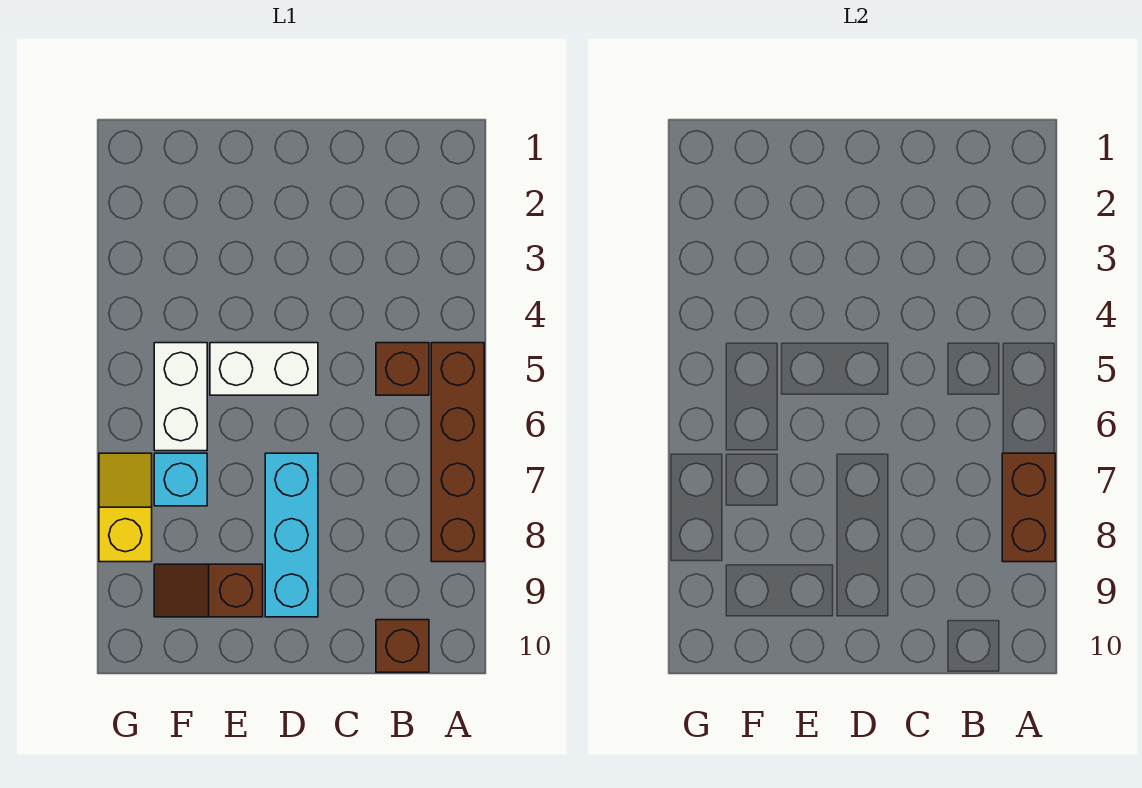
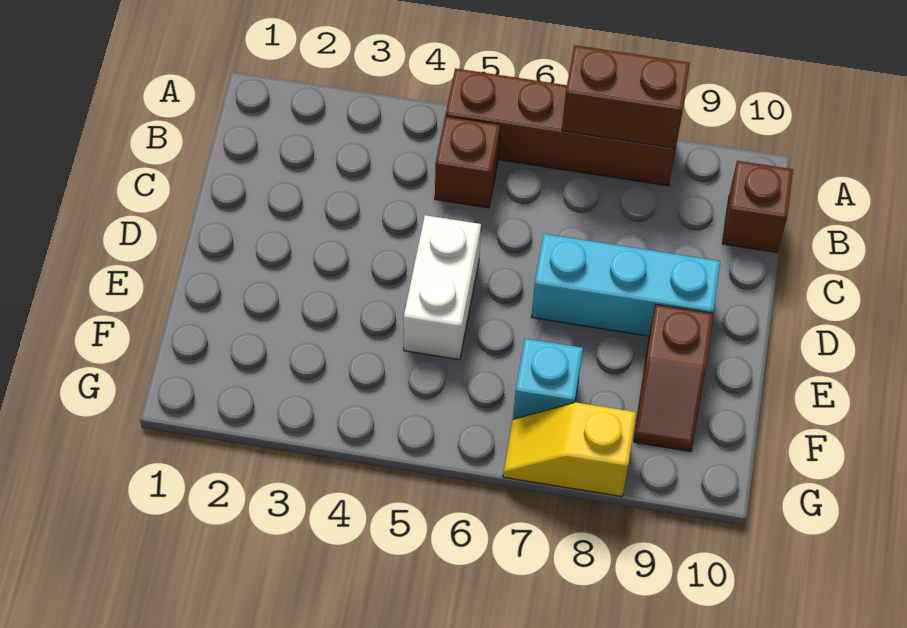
white brick F5:F6 level 1 -> none

